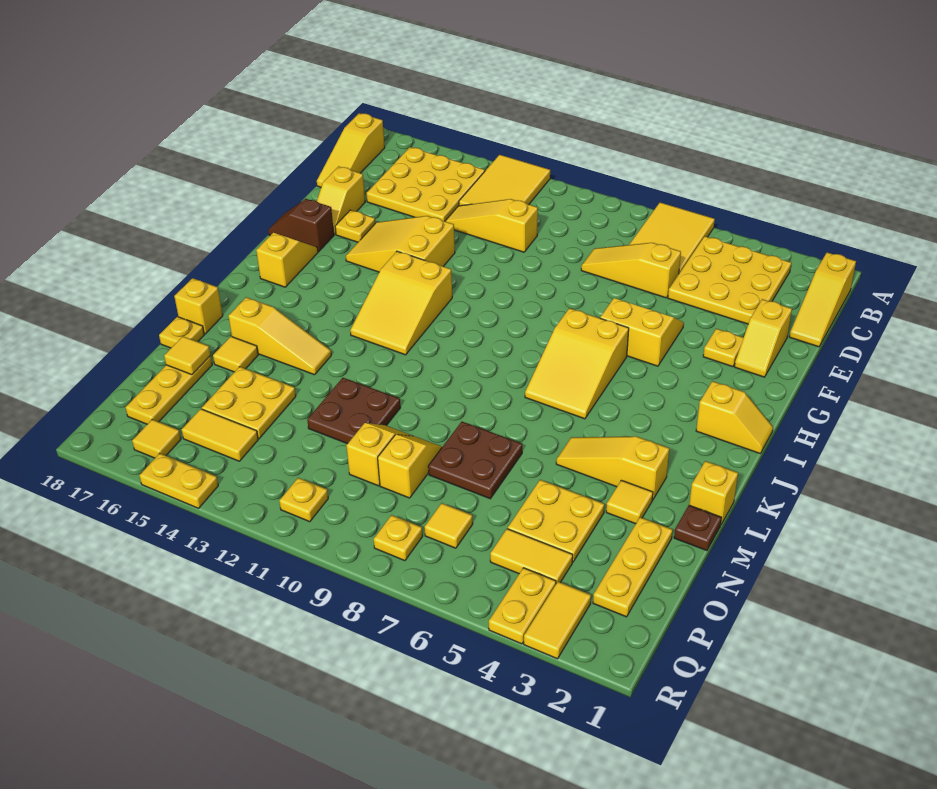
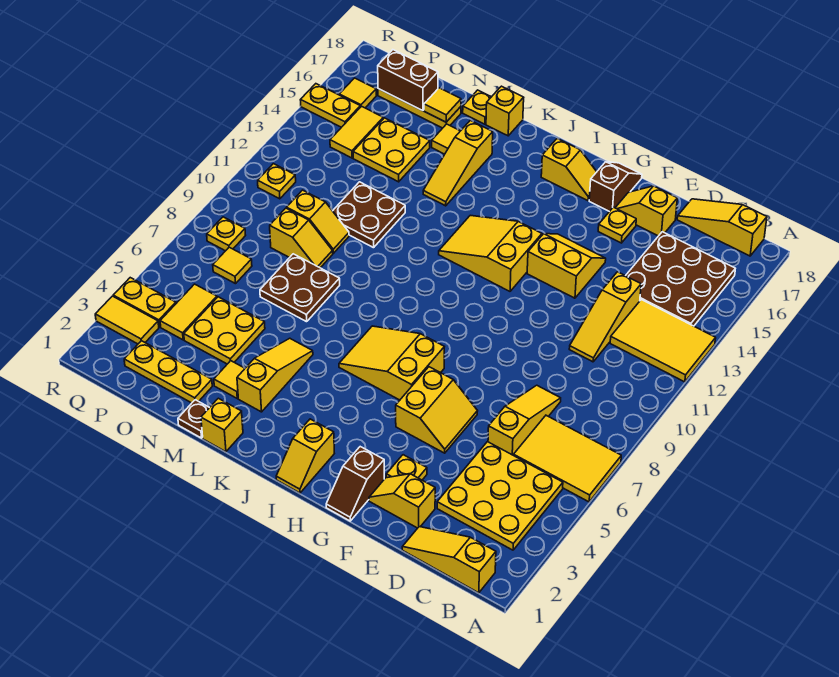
yellow plate B14:D16 level 1 -> brown plate B14:D16 level 1
yellow slope D11:D13 level 1 top 11 -> yellow slope D11:D13 level 1 top 13
yellow slope F13:G15 level 1 top 13 -> yellow slope F13:G14 level 1 top 13
none -> brown slope G1:G2 level 1 top 2
none -> brown brick O17:P17 level 2
yellow plate R14:R15 level 1 -> yellow plate Q15:R15 level 1

